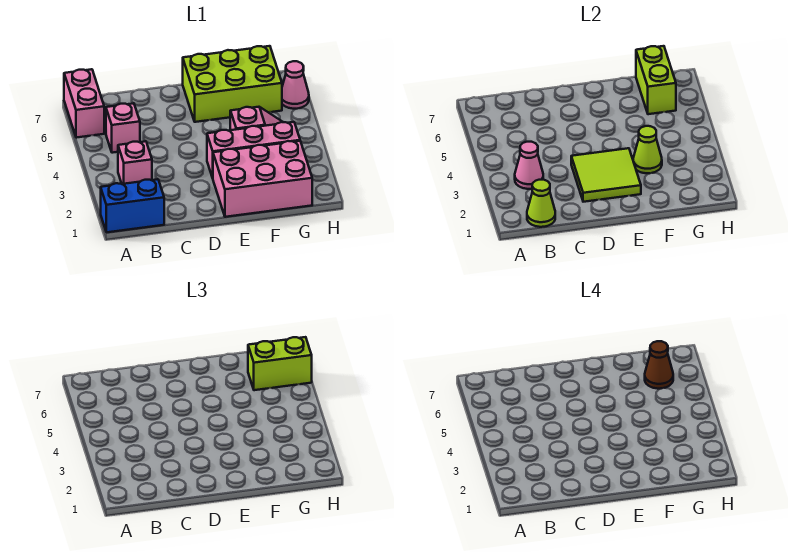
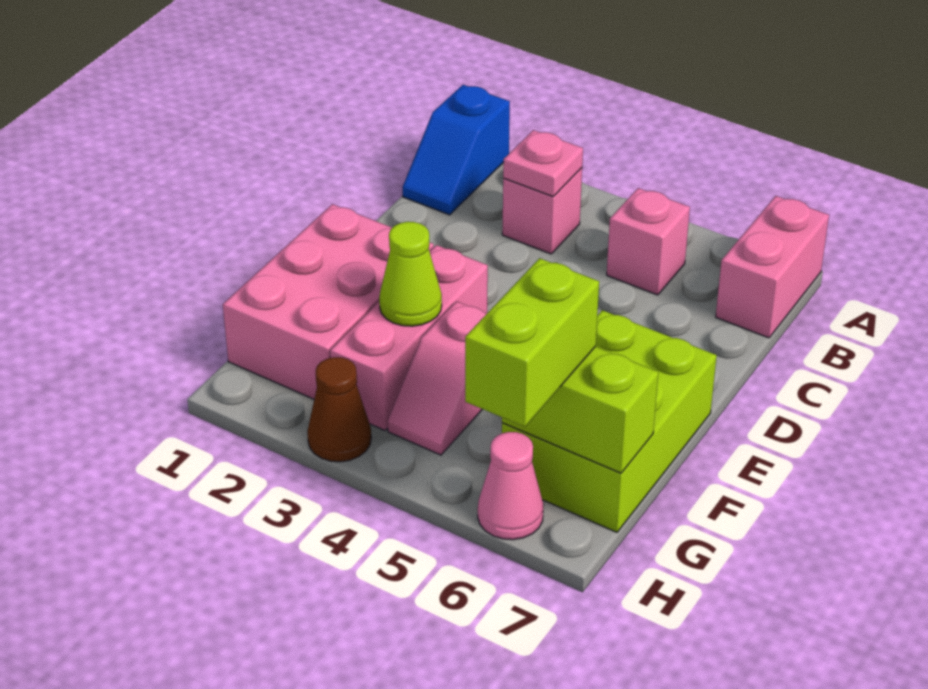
blue brick A1:B1 level 1 -> blue slope A1:B1 level 1 top A
pink brick A6:A7 level 1 -> pink brick A7:B7 level 1
lime cone B1 level 2 -> none
pink cone B3 level 2 -> pink plate B3 level 2
lime tile D2:E3 level 2 -> none
brown cone G6 level 4 -> brown cone H3 level 1

